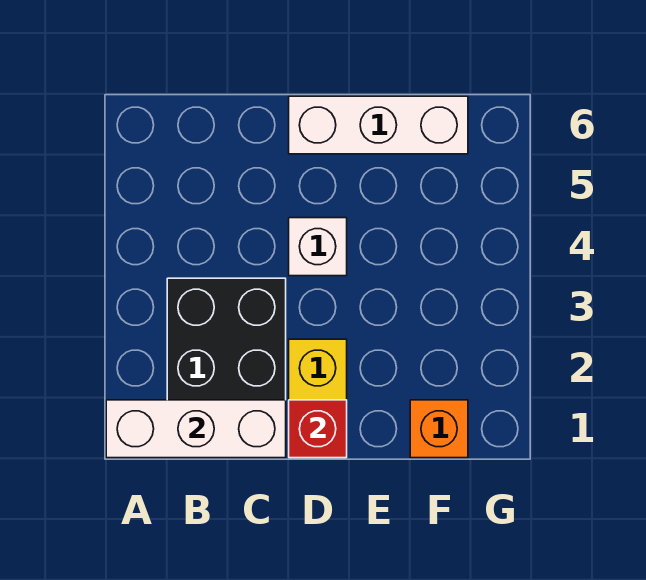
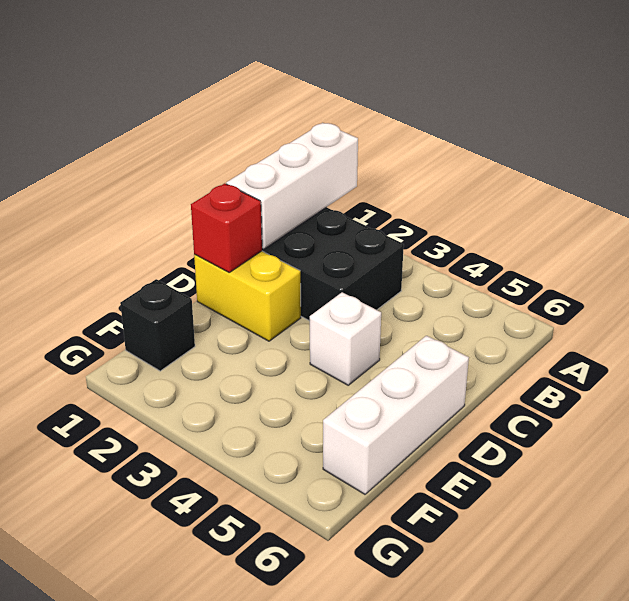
orange brick F1 level 1 -> black brick F1 level 1

